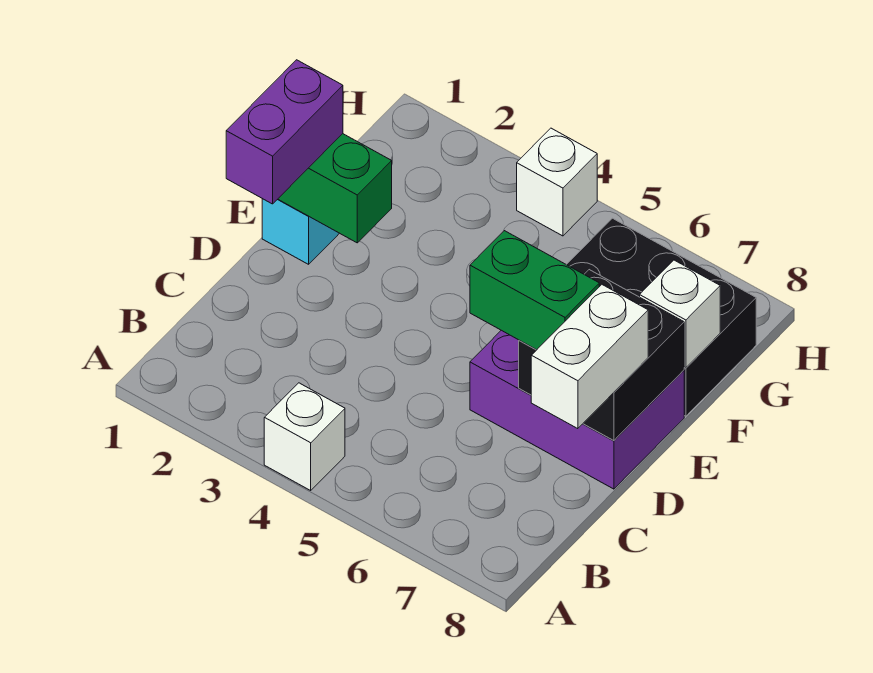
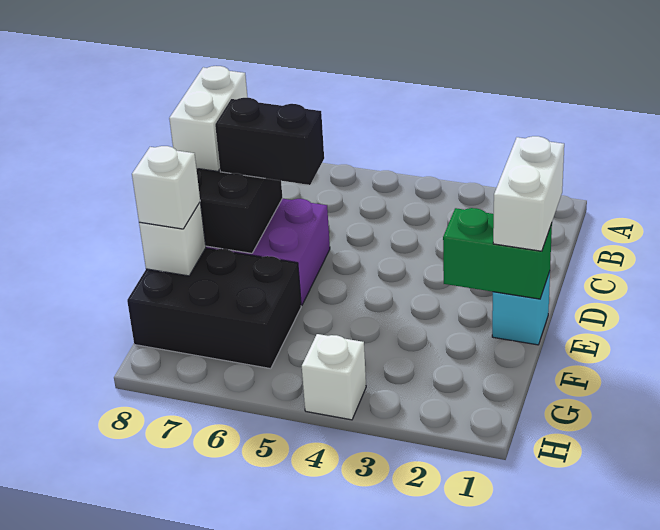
white brick A4 level 1 -> white brick F8 level 3
purple brick D1:E1 level 3 -> white brick D1:E1 level 3
green brick D6:D7 level 3 -> black brick D6:D7 level 3

